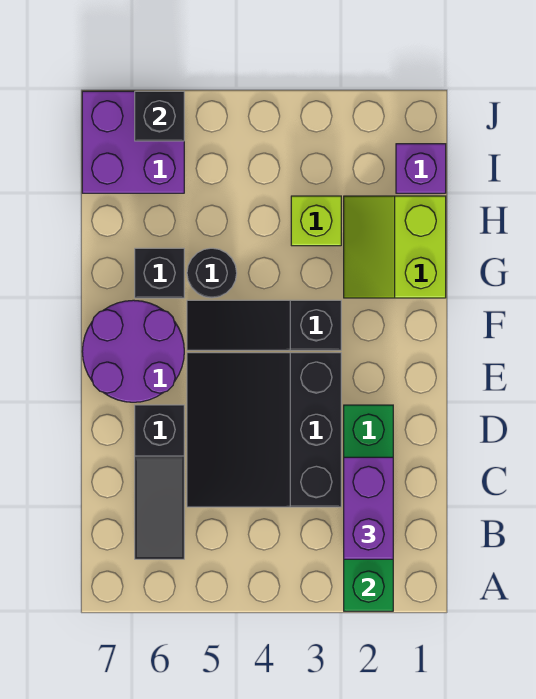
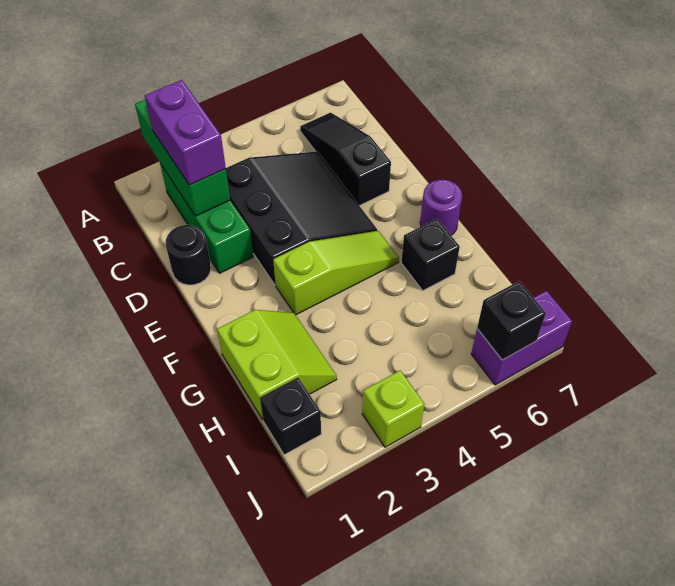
purple round brick E6:F7 level 1 -> purple round brick F7 level 1
black slope F3:F5 level 1 top 3 -> lime slope F3:F5 level 1 top 3
black round brick G5 level 1 -> black round brick D1 level 1
lime brick H3 level 1 -> lime brick J3 level 1
purple brick I1 level 1 -> black brick I1 level 1
purple brick I6:J7 level 1 -> purple brick J6:J7 level 1

